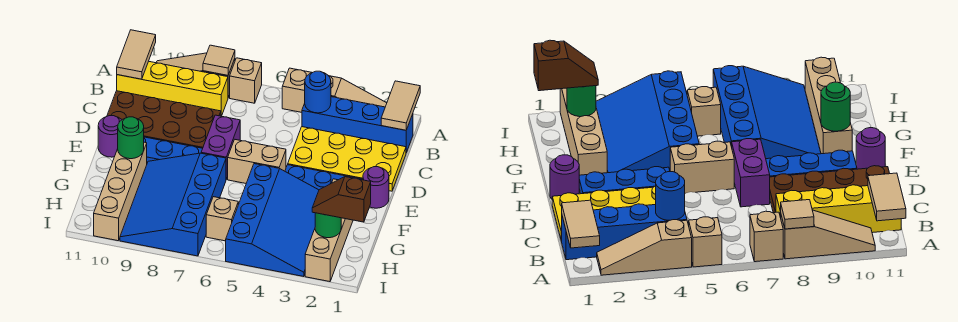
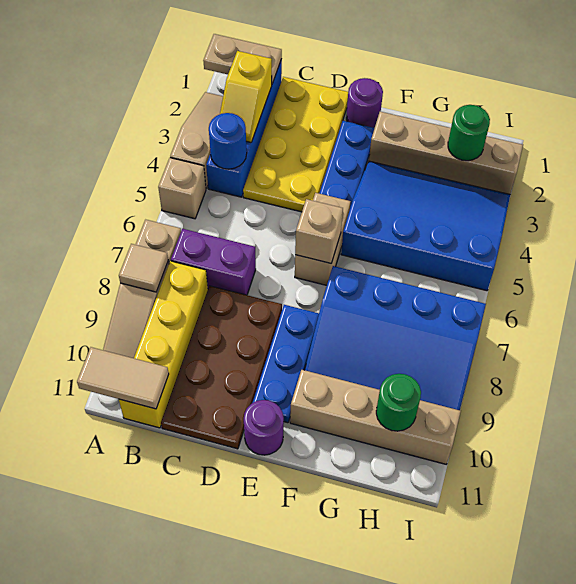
tan tile A1:B1 level 2 -> tan plate A1:B1 level 2
none -> yellow slope B2:B3 level 2 top 2
purple brick D7:E7 level 1 -> purple brick B7:C7 level 1
green round brick F10 level 2 -> green round brick H10 level 2
brown slope H1:H2 level 3 top 1 -> none
tan brick H6 level 1 -> tan brick E6 level 2

